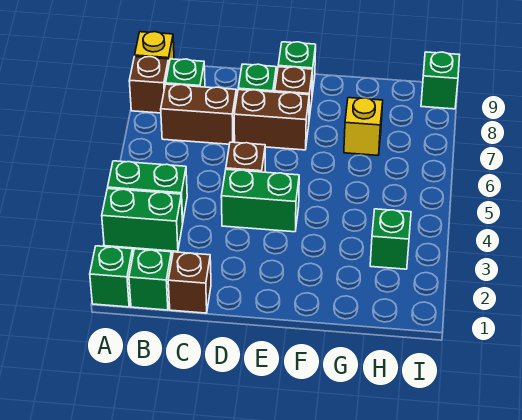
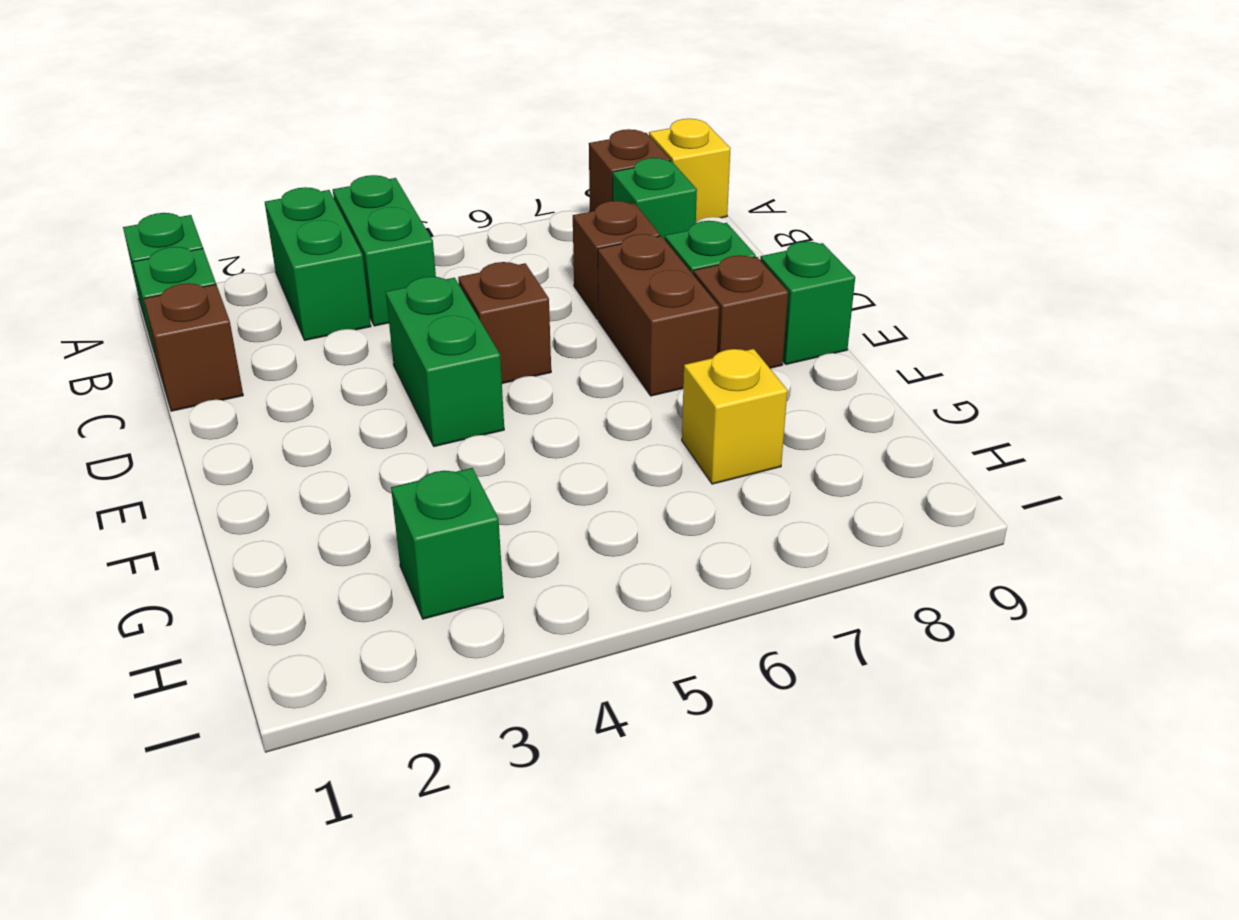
brown brick B7:C7 level 1 -> brown brick C7 level 1
green brick I9 level 1 -> none

